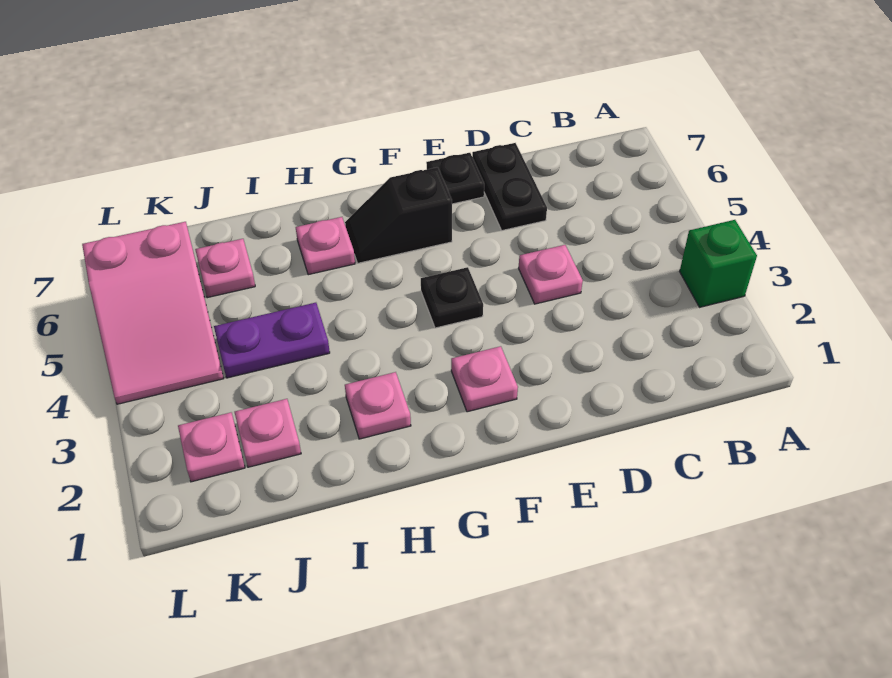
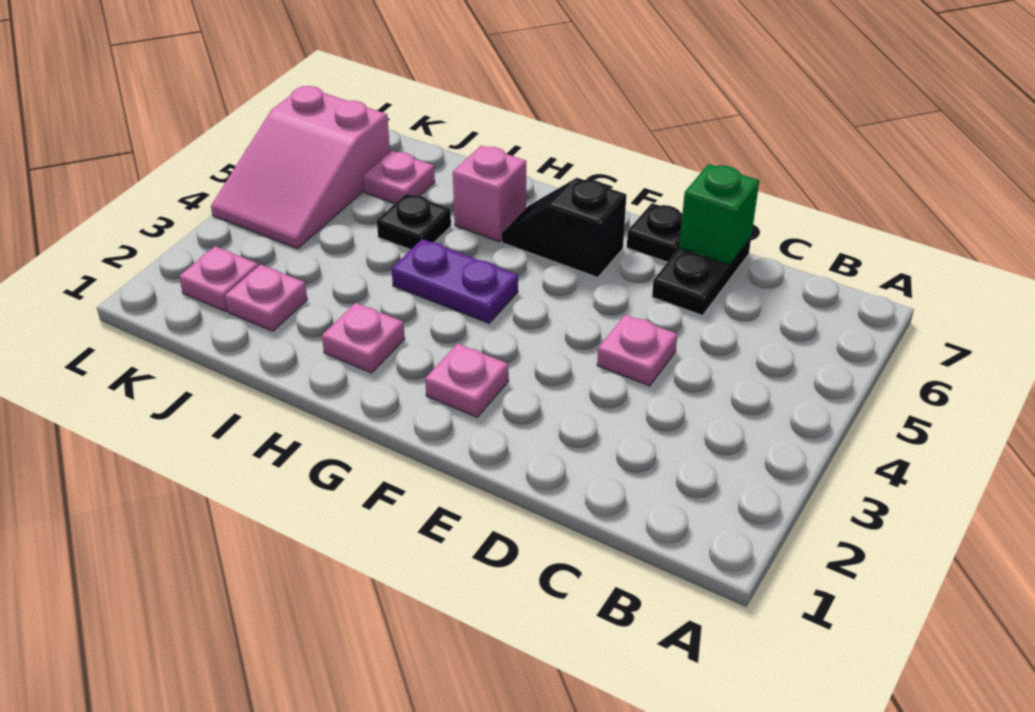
green brick A3 level 1 -> green brick D7 level 2
black plate F4 level 1 -> black plate I5 level 1
pink plate H6 level 1 -> pink brick H6 level 1
purple plate I4:J4 level 1 -> purple plate G4:H4 level 1

